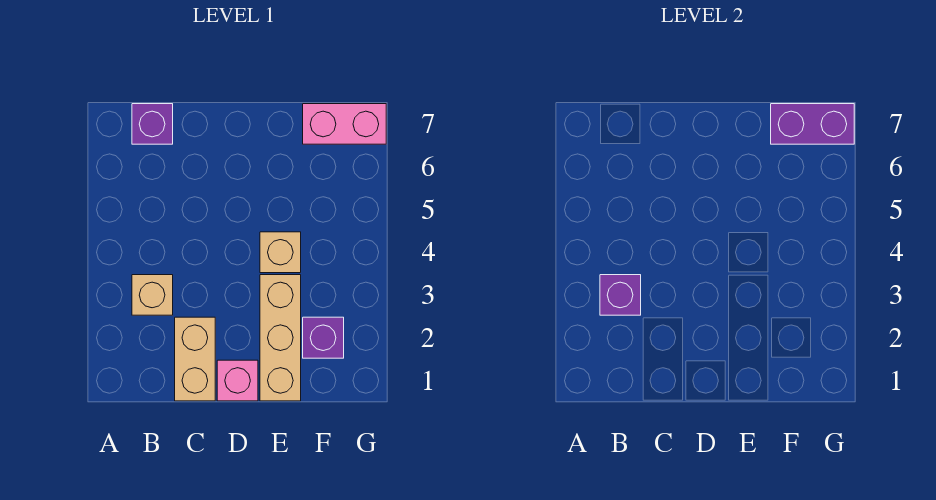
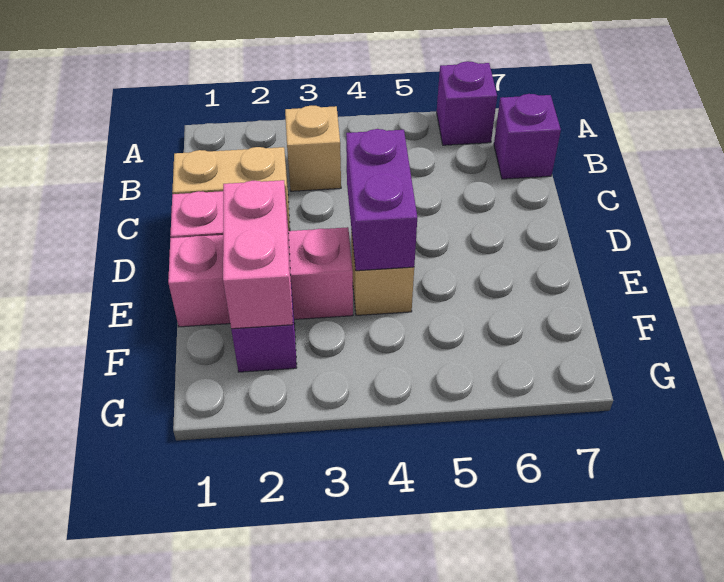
purple brick B3 level 2 -> purple brick A6 level 1
tan brick E1:E3 level 1 -> pink brick E1:E3 level 1
pink brick F7:G7 level 1 -> pink brick E2:F2 level 2
purple brick F7:G7 level 2 -> purple brick D4:E4 level 2

